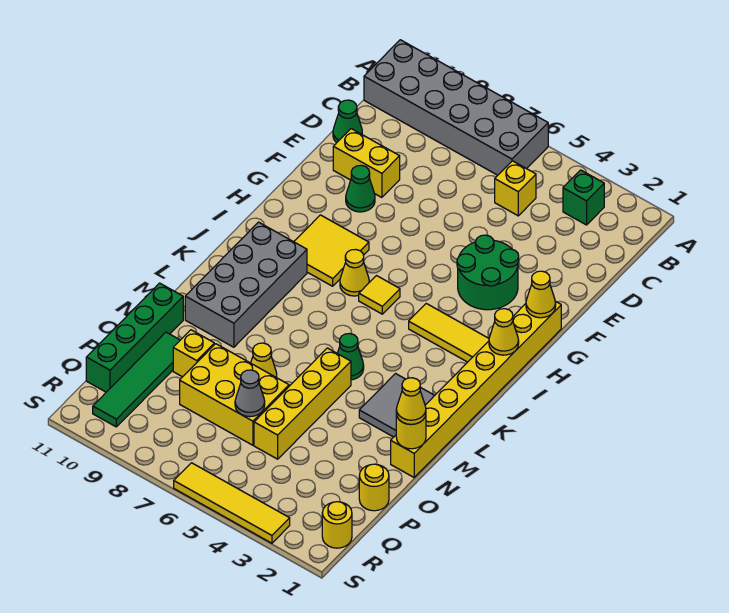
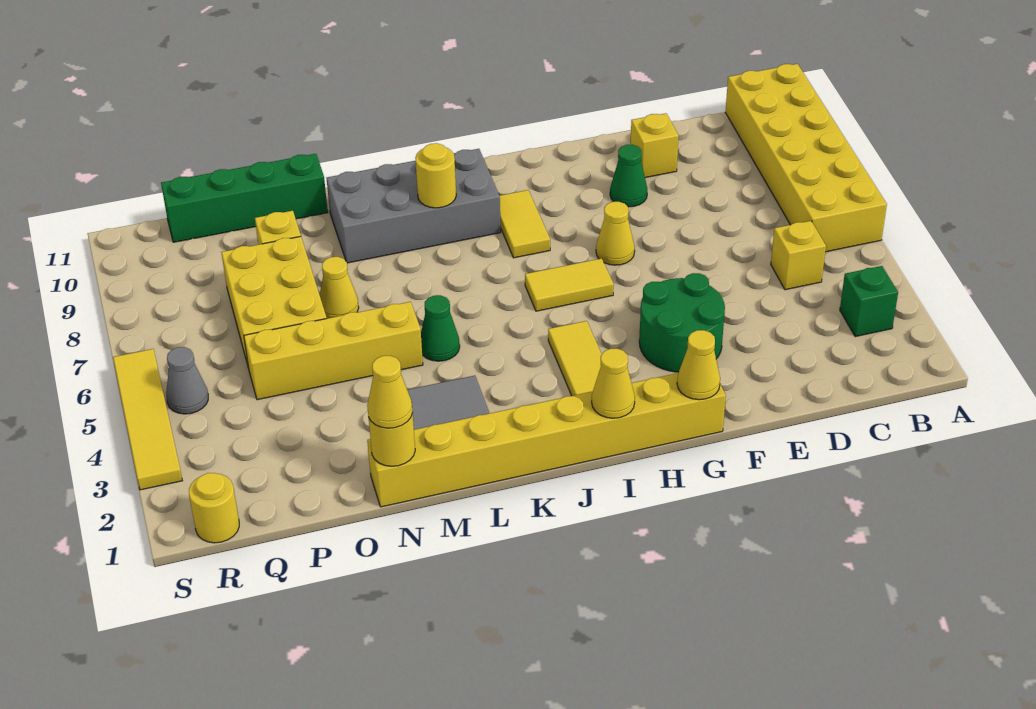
grey brick A6:B11 level 1 -> yellow brick A6:B11 level 1
green cone D11 level 1 -> none
yellow brick E9:E10 level 1 -> yellow brick E10 level 1
yellow tile H8:I9 level 1 -> yellow tile I8:I9 level 1
yellow tile I6 level 1 -> yellow tile H6:I6 level 1
yellow cone I7 level 1 -> yellow cone G7 level 1
green tile O10:R10 level 1 -> none
yellow round brick P1 level 1 -> yellow round brick K9 level 2
grey cone P6 level 2 -> grey cone R5 level 1

